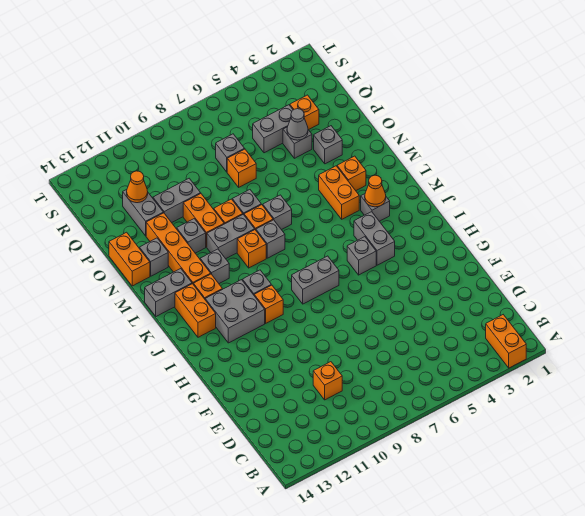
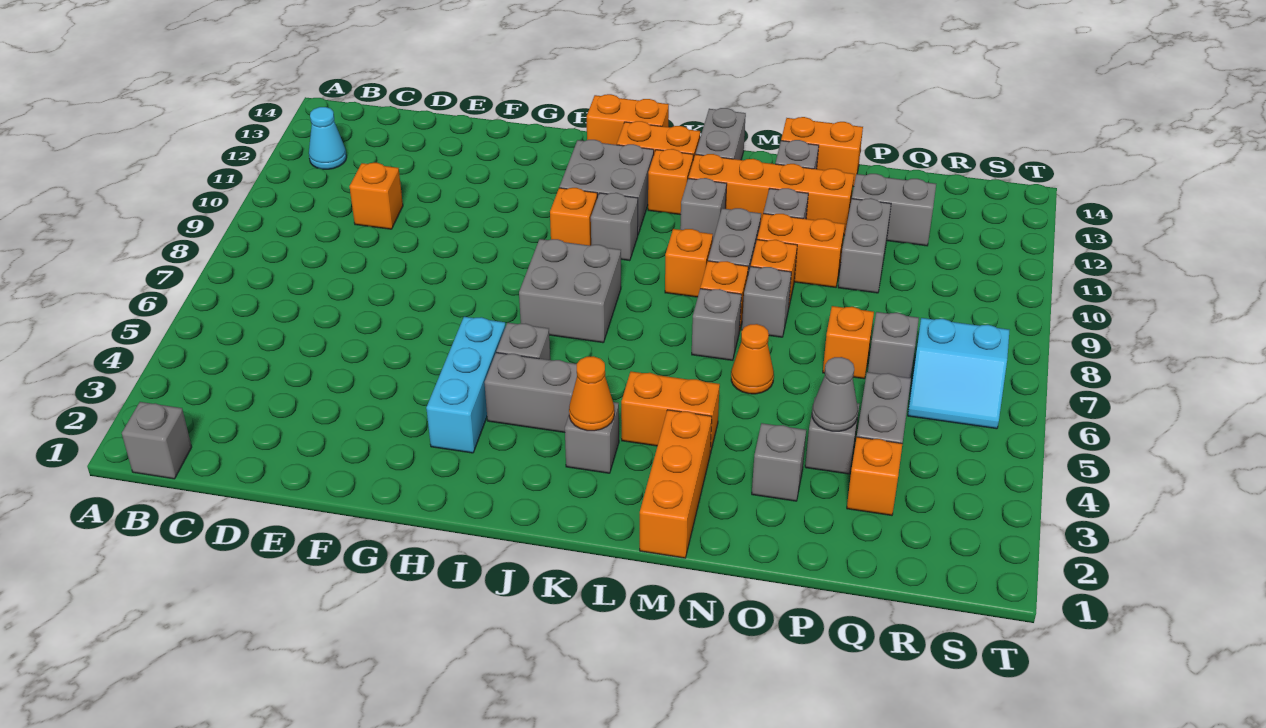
orange brick A2:B2 level 1 -> orange brick I14:J14 level 1
none -> cyan cone B12 level 1
none -> cyan brick H3:H5 level 1
grey brick I7:I8 level 1 -> grey brick I7:J8 level 1
grey brick L8 level 1 -> grey brick B1 level 1
orange brick M3 level 1 -> orange brick M1:M3 level 1
orange cone Q12 level 2 -> orange cone N6 level 1
none -> cyan slope R6:S7 level 1 top 7

